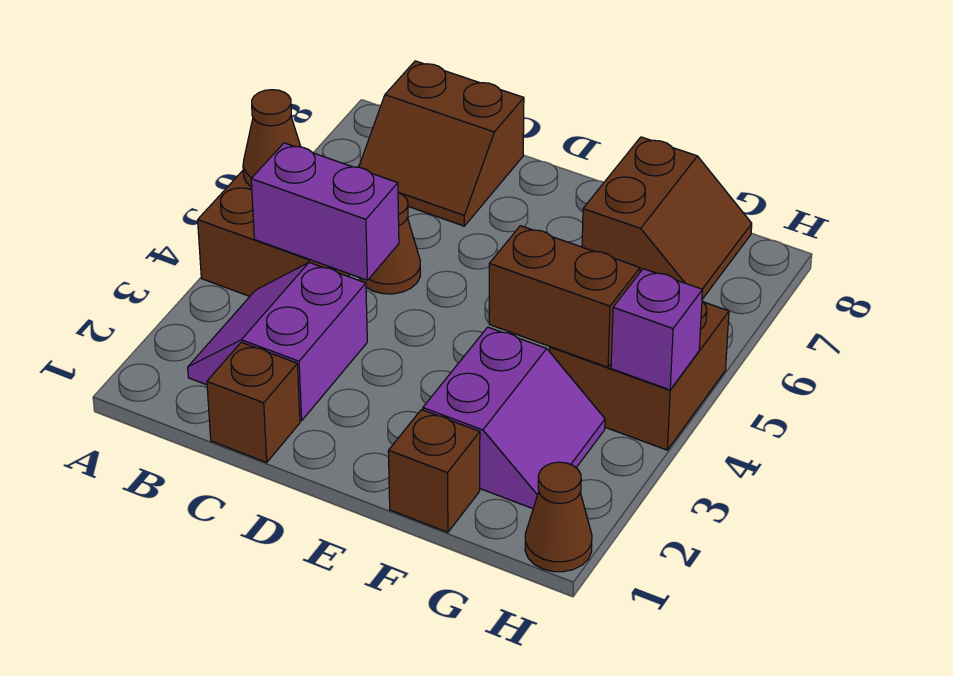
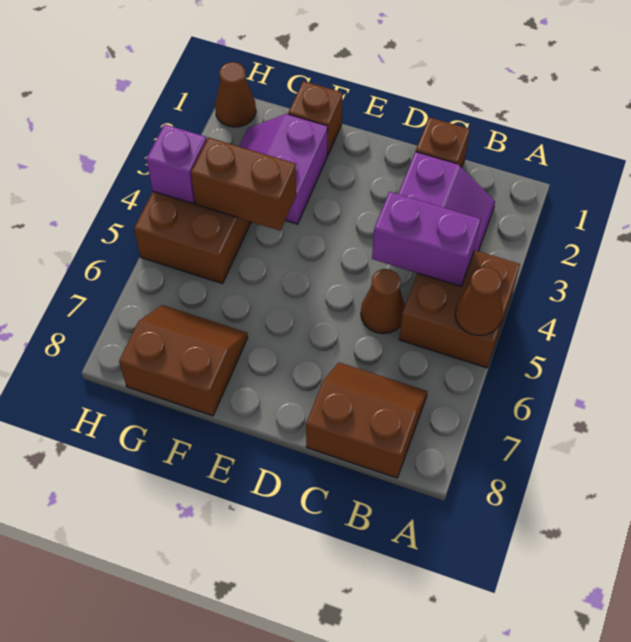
brown slope F7:G8 level 1 top F -> brown slope F7:G8 level 1 top 8

